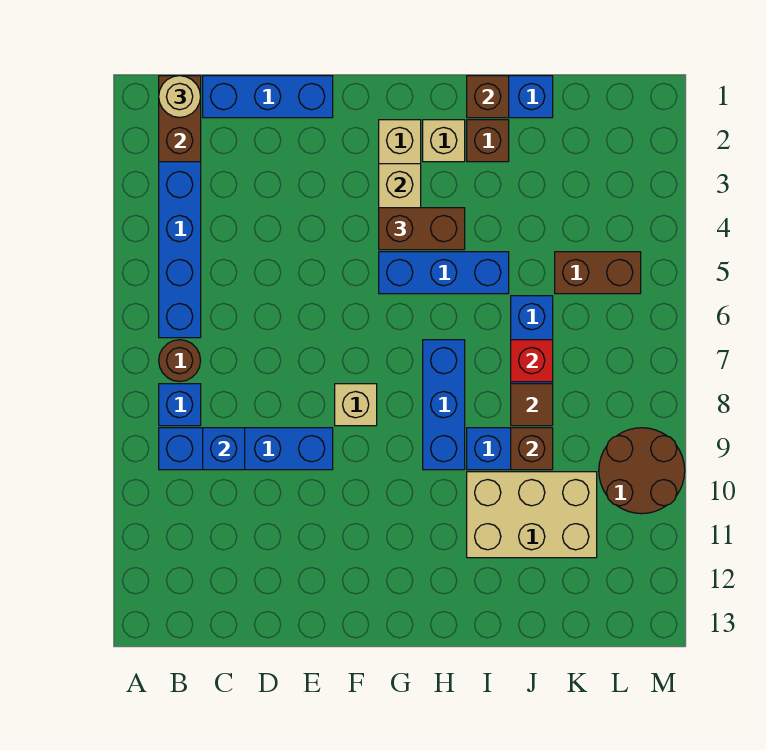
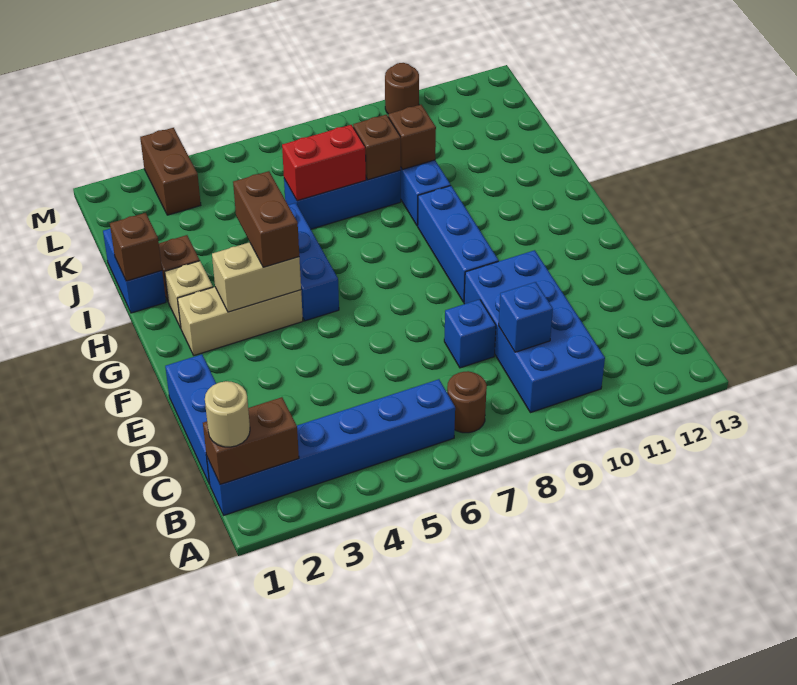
blue brick B8 level 1 -> blue brick D8 level 1
blue brick B9:E9 level 1 -> blue brick B9:E10 level 1
tan brick F8 level 1 -> none
blue brick H7:H9 level 1 -> blue brick F9:H9 level 1
tan brick I10:K11 level 1 -> none
red brick J7 level 2 -> red brick J6:J7 level 2
brown tile J8 level 2 -> brown brick J8 level 2
brown brick K5:L5 level 1 -> brown brick L3:M3 level 1
brown round brick L9:M10 level 1 -> brown round brick M10 level 1

